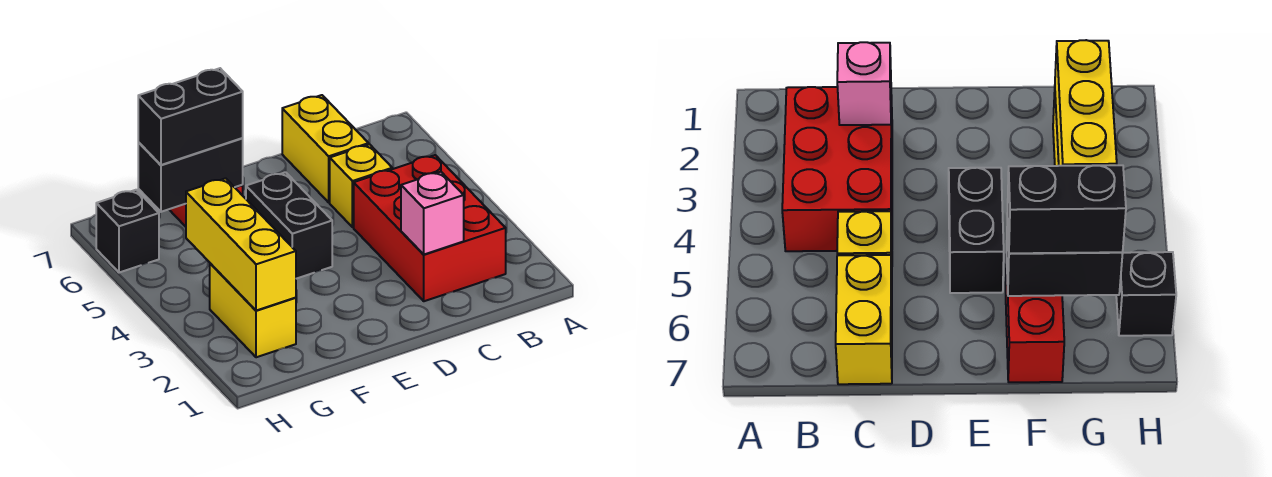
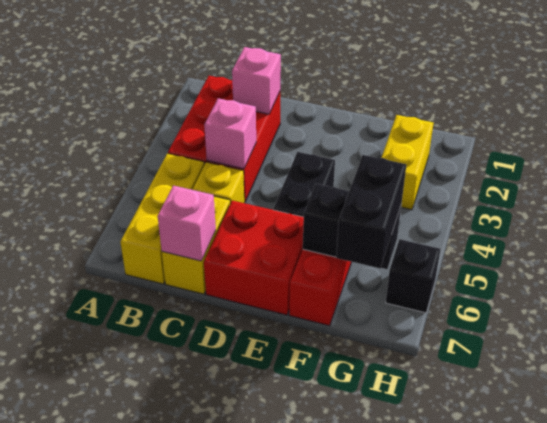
none -> pink brick C4 level 2
none -> pink brick C7 level 2
none -> red brick D6:E7 level 1
black brick F6:G6 level 3 -> black brick G6:G7 level 3
yellow brick G2:G4 level 2 -> yellow brick B5:B7 level 1

